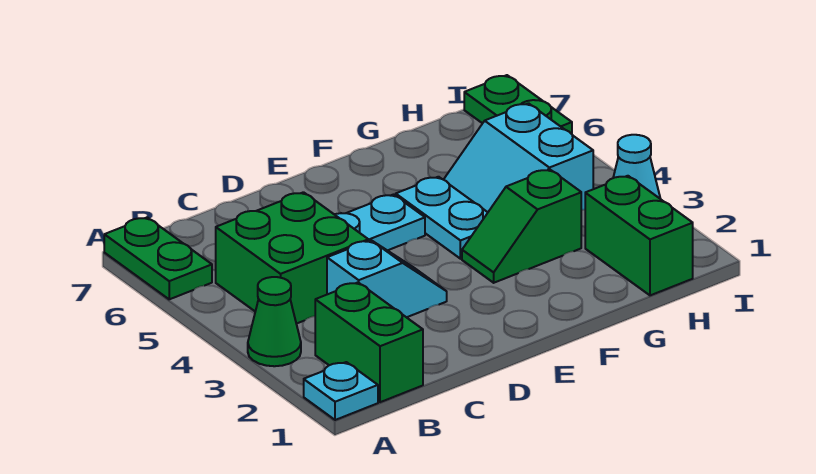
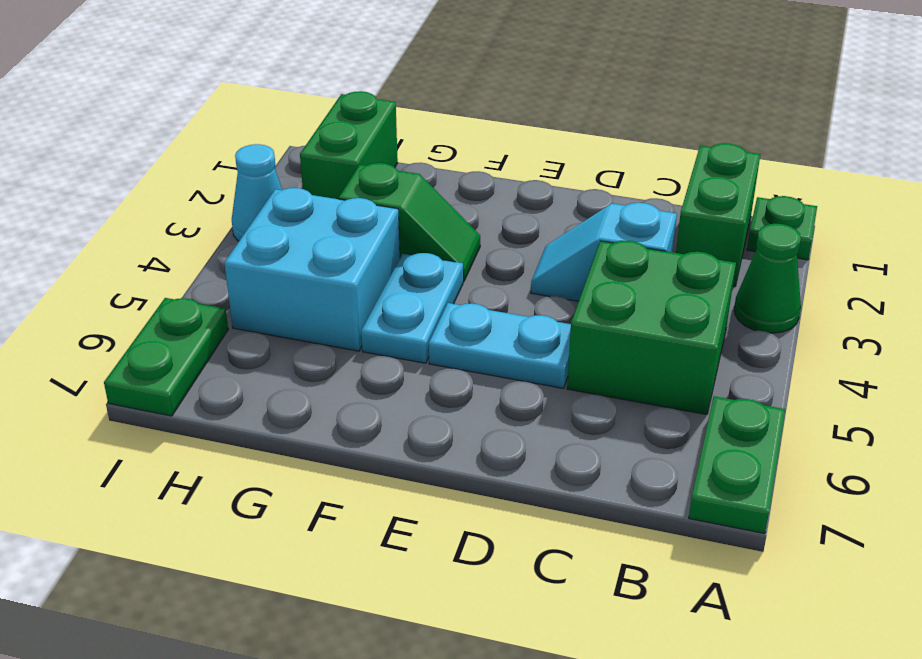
cyan plate A1 level 1 -> green plate A1 level 1
cyan slope G4:H5 level 1 top H -> cyan brick G4:H5 level 1

